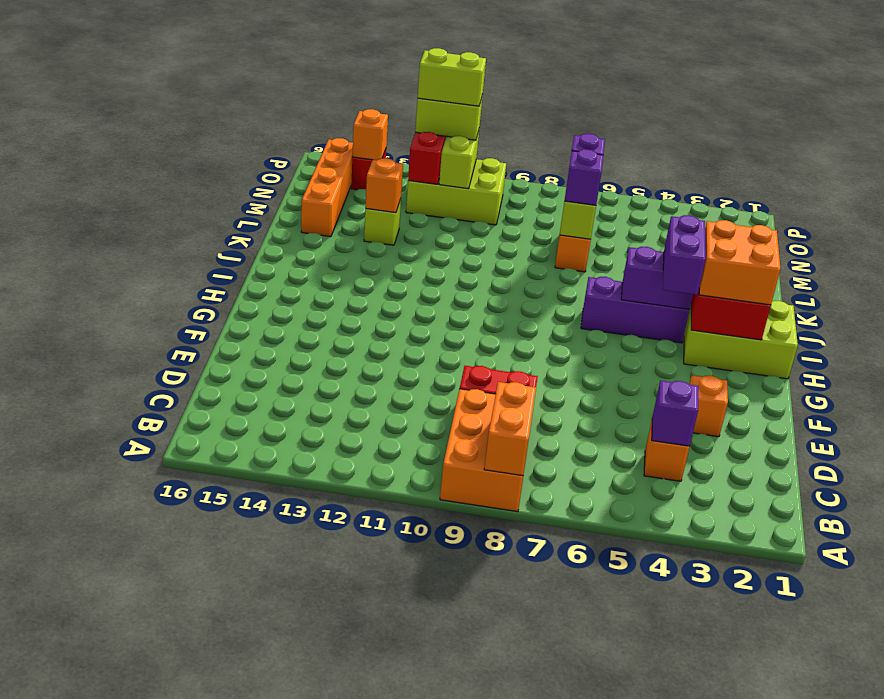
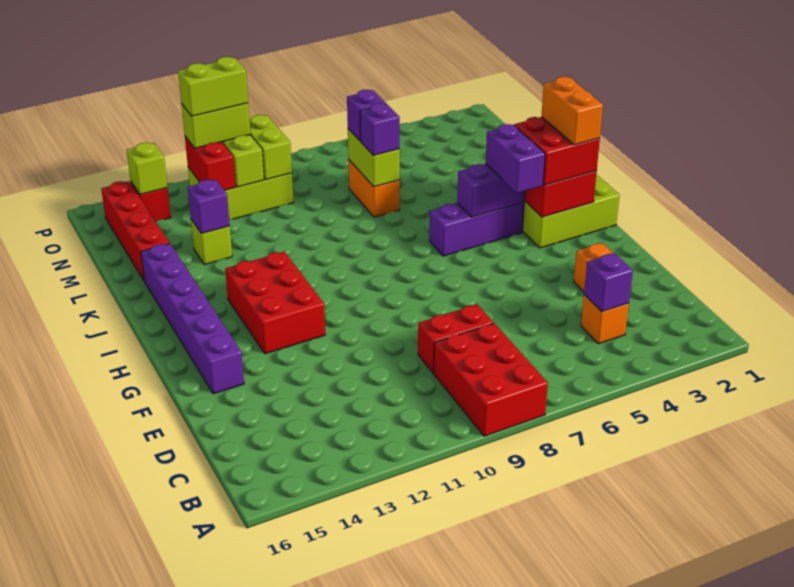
orange brick A8:C9 level 1 -> red brick A8:C9 level 1
orange brick A8:B8 level 2 -> orange brick H2:I2 level 4
none -> purple brick F15:K15 level 1
none -> red brick G12:I13 level 1
orange brick H2:I3 level 3 -> red brick H2:I3 level 3
orange brick L13 level 2 -> purple brick L13 level 2
orange brick L15:O15 level 1 -> red brick L15:O15 level 1
none -> lime brick N10:O10 level 2
orange brick O14 level 2 -> lime brick O14 level 2

